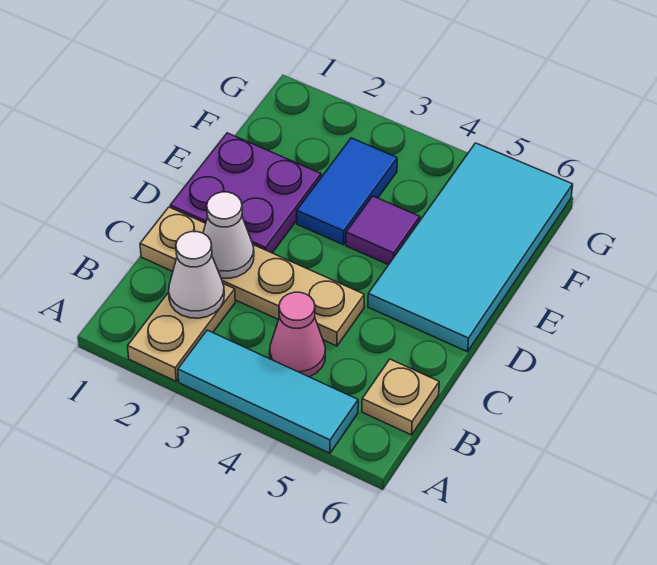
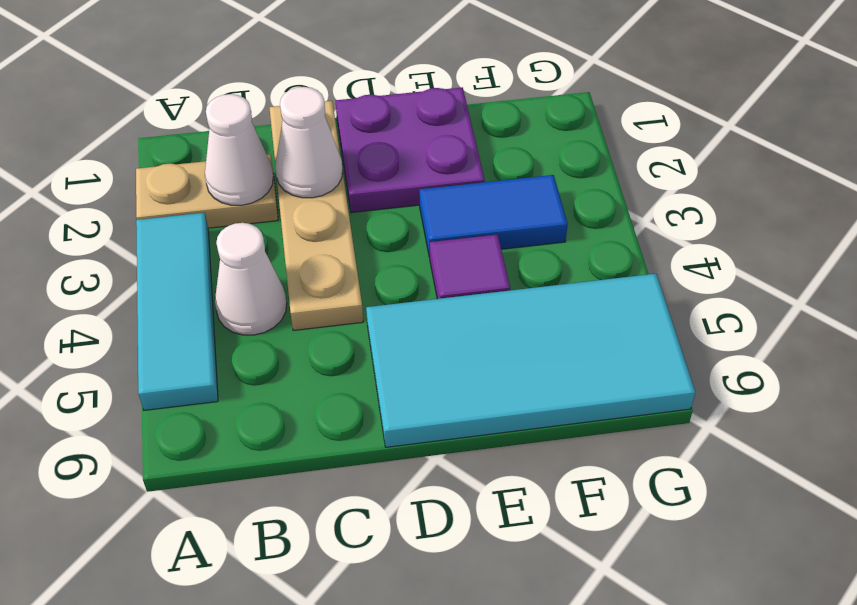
pink cone B4 level 1 -> white cone B4 level 1
tan plate B6 level 1 -> none

